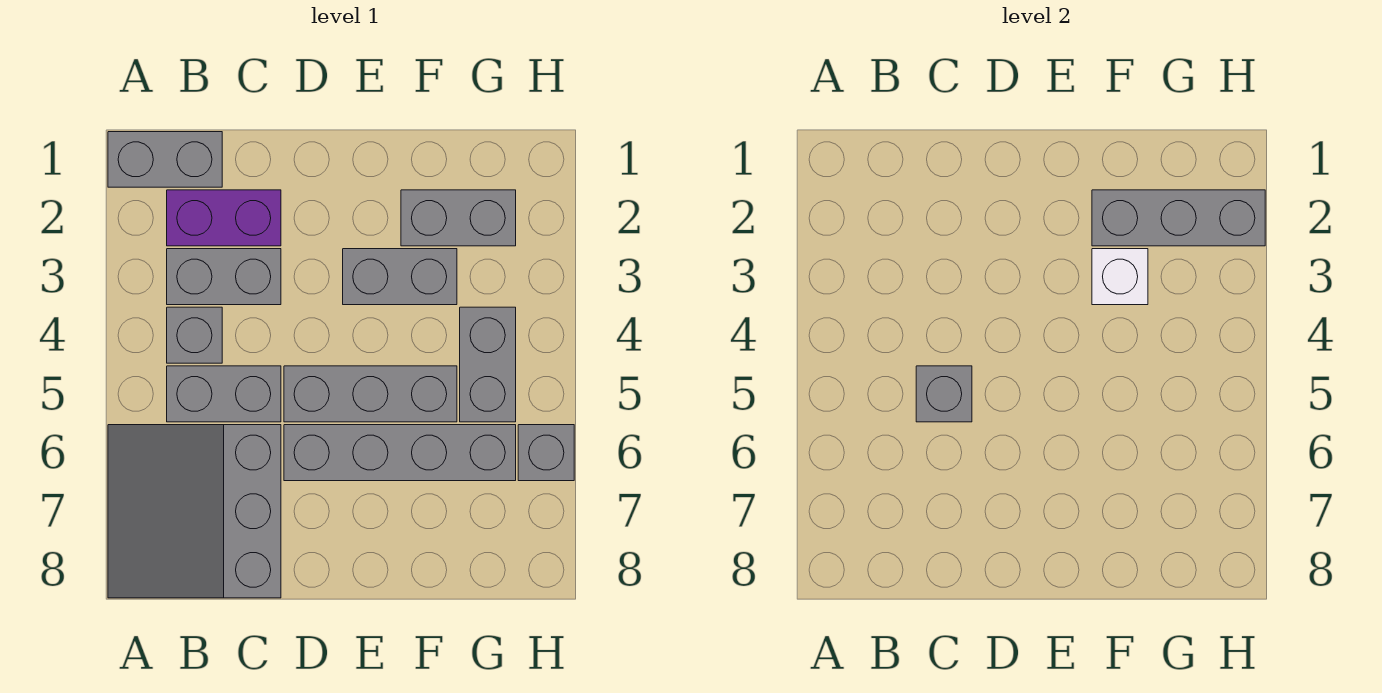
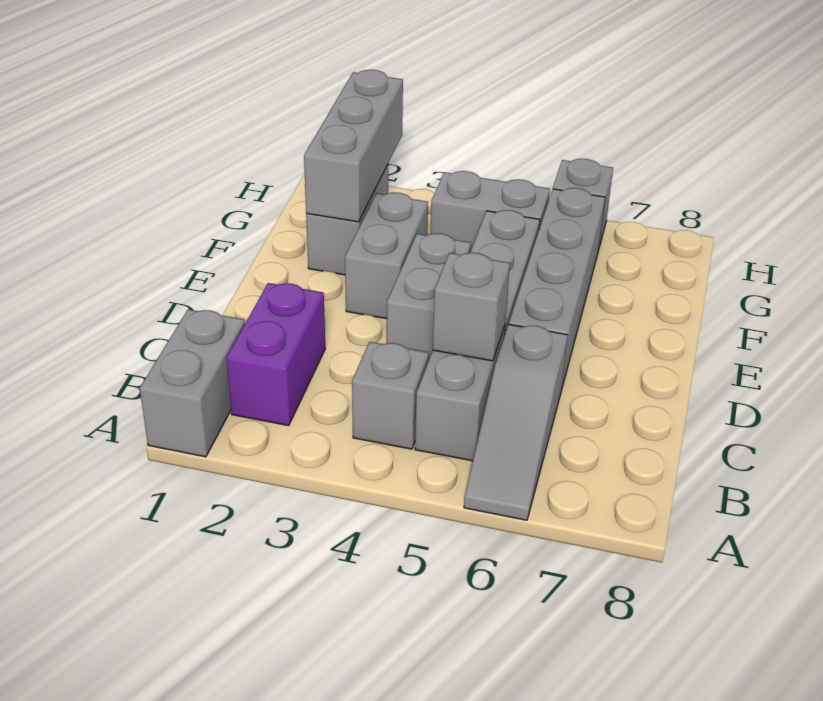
grey slope A6:C8 level 1 top C -> grey slope A6:C6 level 1 top C
grey brick B3:C3 level 1 -> grey brick D4:E4 level 1
white brick F3 level 2 -> none

